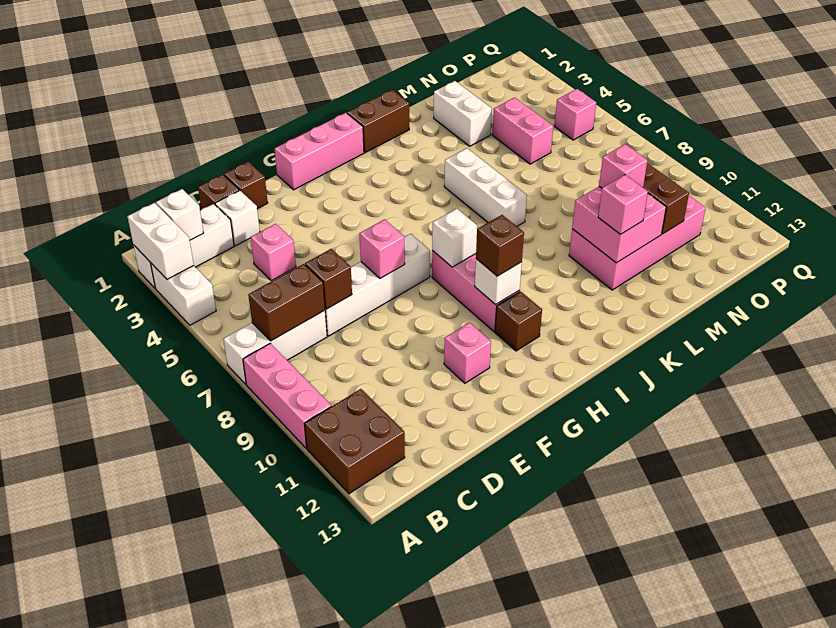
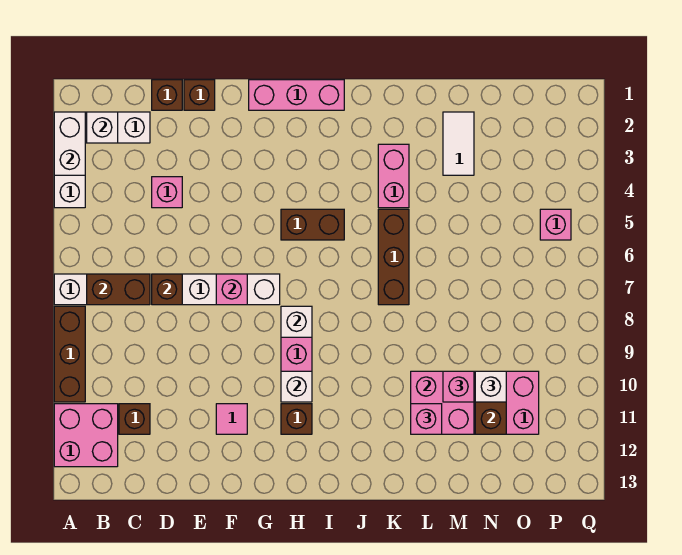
pink brick A8:A10 level 1 -> brown brick A8:A10 level 1
brown brick A11:B12 level 1 -> pink brick A11:B12 level 1
white brick D2 level 1 -> white brick N10 level 3
pink brick F11 level 1 -> pink tile F11 level 1
brown brick H10 level 3 -> brown brick C11 level 1
brown brick J1:K1 level 1 -> brown brick H5:I5 level 1
white brick K5:K7 level 1 -> brown brick K5:K7 level 1
white brick M2:M3 level 1 -> white tile M2:M3 level 1
pink brick N4:N5 level 1 -> pink brick K3:K4 level 1

